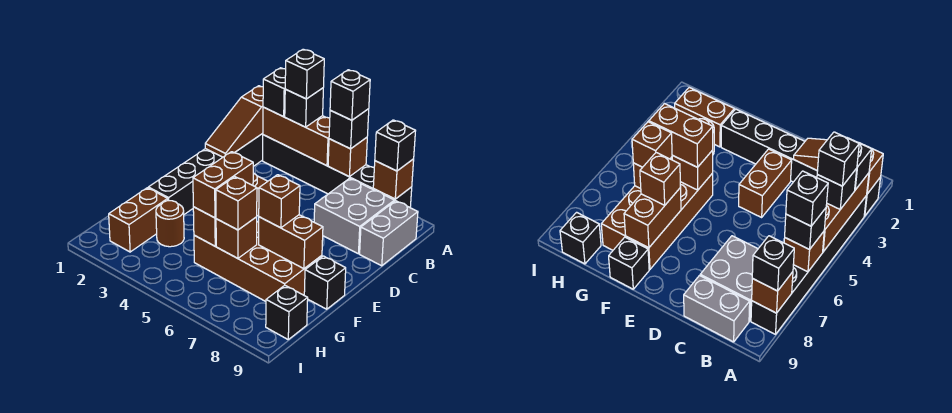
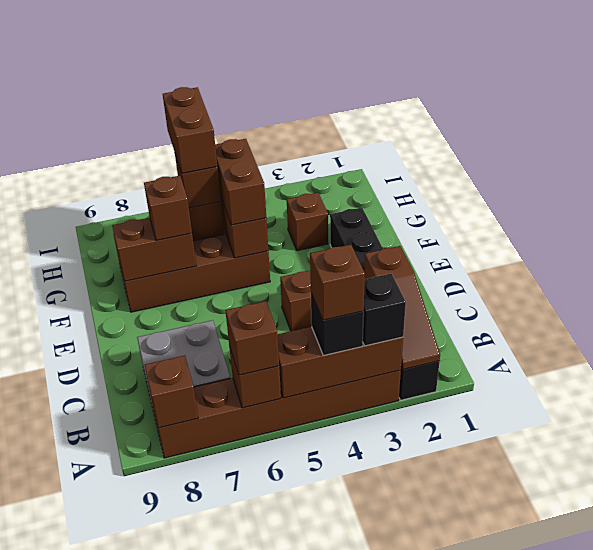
brown slope A2:C2 level 2 top A -> brown slope A2:C2 level 2 top C
black brick A3:A8 level 1 -> brown brick A3:A8 level 1
black brick A4 level 4 -> brown brick A4 level 4
black brick A6 level 3 -> brown brick A6 level 3
black brick A6 level 4 -> none
black brick A8 level 3 -> none
grey brick B9:C9 level 1 -> none
black brick F9 level 1 -> none
brown brick G2:H2 level 1 -> brown brick G6:H6 level 4
brown round brick G3 level 1 -> brown brick G3 level 1
black brick H9 level 1 -> none

